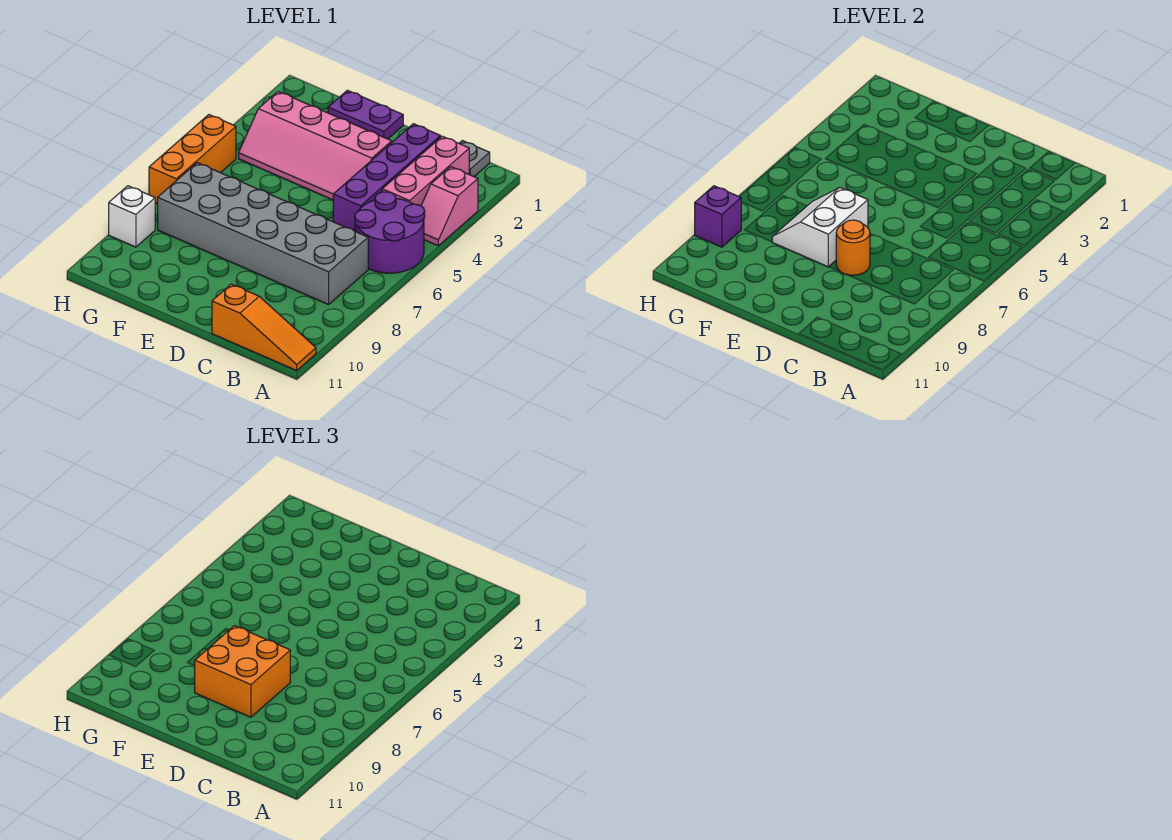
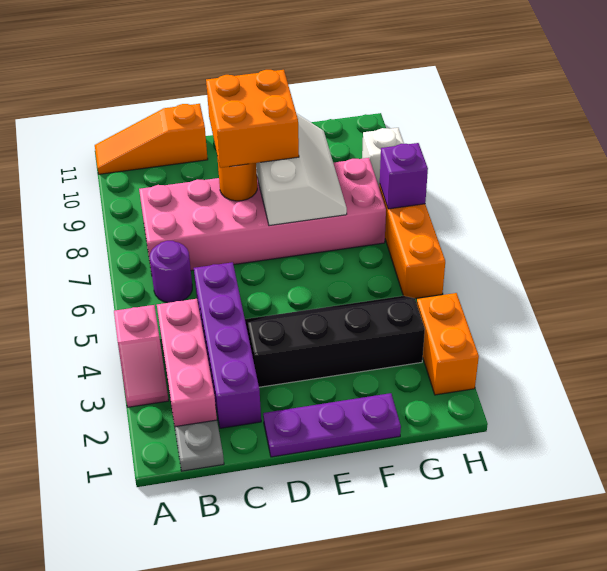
pink slope A3:A4 level 1 top 3 -> pink slope A3:A4 level 1 top 4
purple round brick A5:B6 level 1 -> purple round brick B6 level 1
grey brick B7:G8 level 1 -> pink brick B7:G8 level 1
pink slope D3:G4 level 1 top 3 -> black slope D3:G4 level 1 top 3
purple plate E1:F1 level 1 -> purple plate D1:F1 level 1
white slope E7:F8 level 2 top E -> white slope E7:F9 level 2 top E
none -> orange brick H2:H3 level 1
purple brick H9 level 2 -> purple brick H7 level 2

